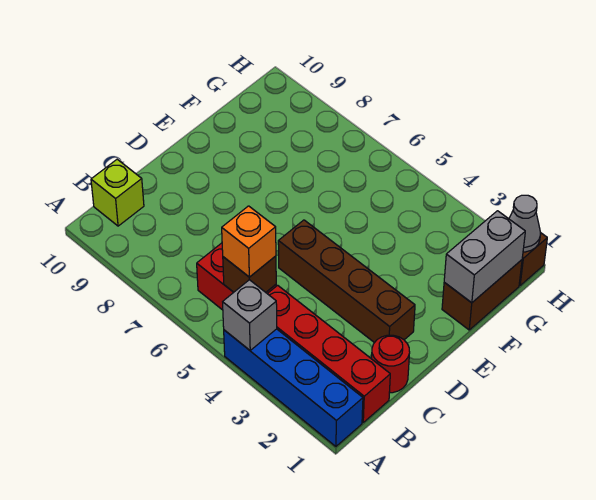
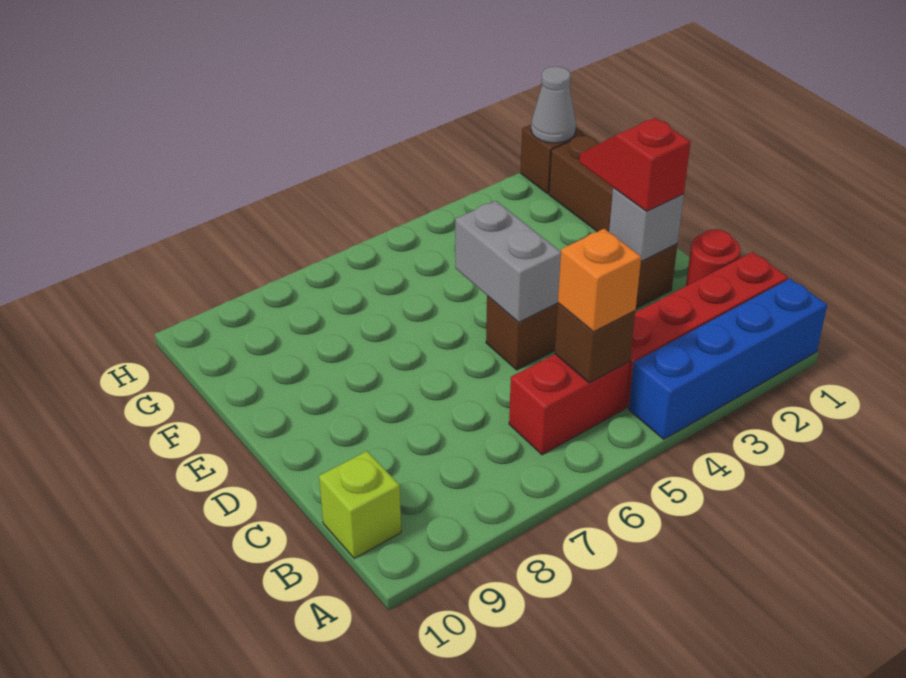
grey brick A4 level 2 -> grey brick D2 level 2
none -> red slope D2:E2 level 3 top D
grey brick F1:G1 level 2 -> grey brick D5:E5 level 2

